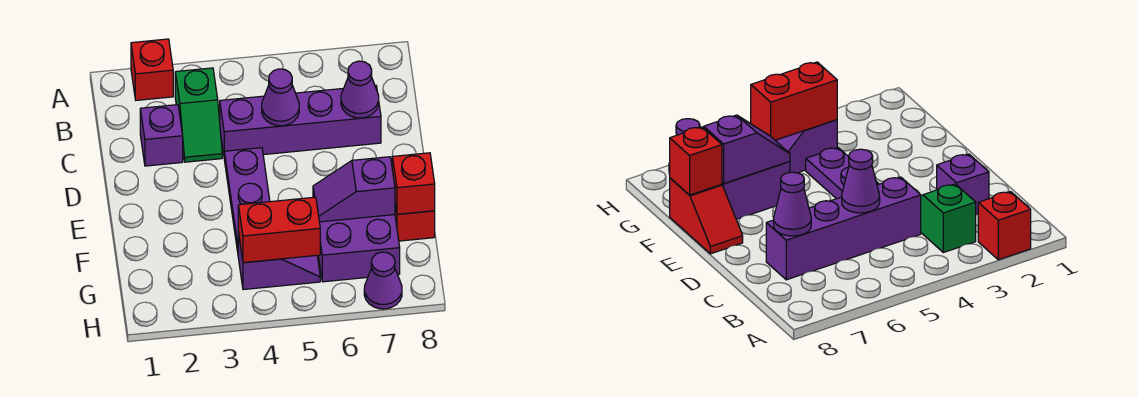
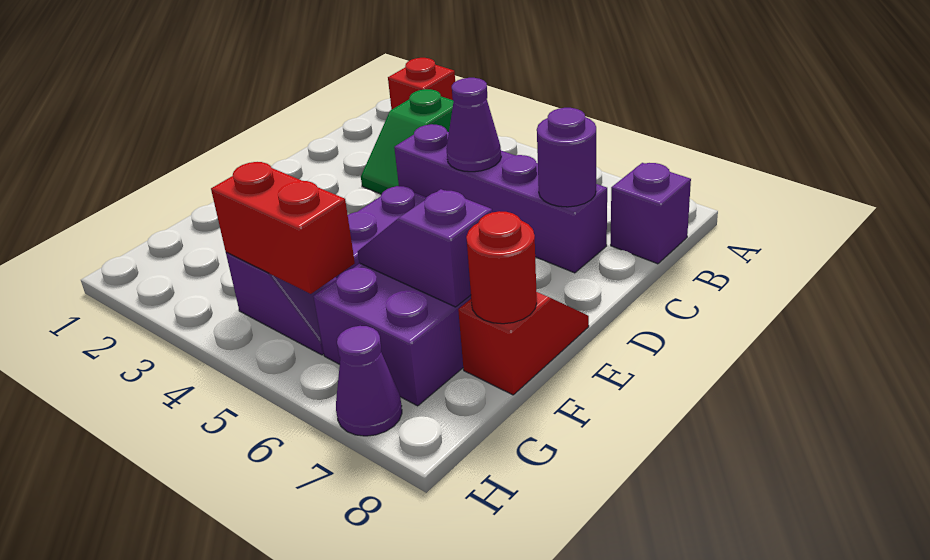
purple brick C2 level 1 -> purple brick B8 level 1
purple cone C7 level 2 -> purple round brick C7 level 2
red brick F8 level 2 -> red round brick F8 level 2

